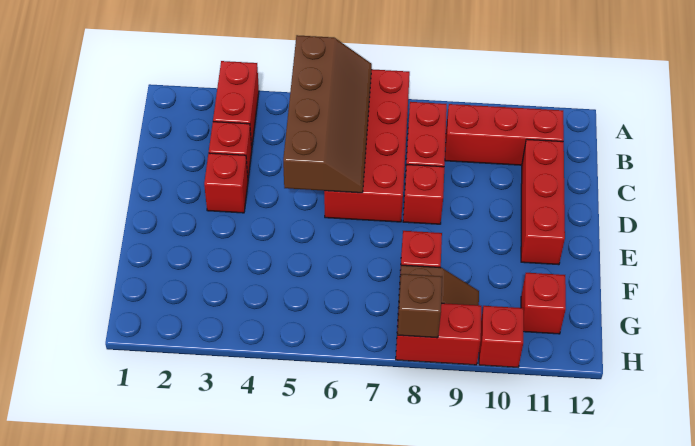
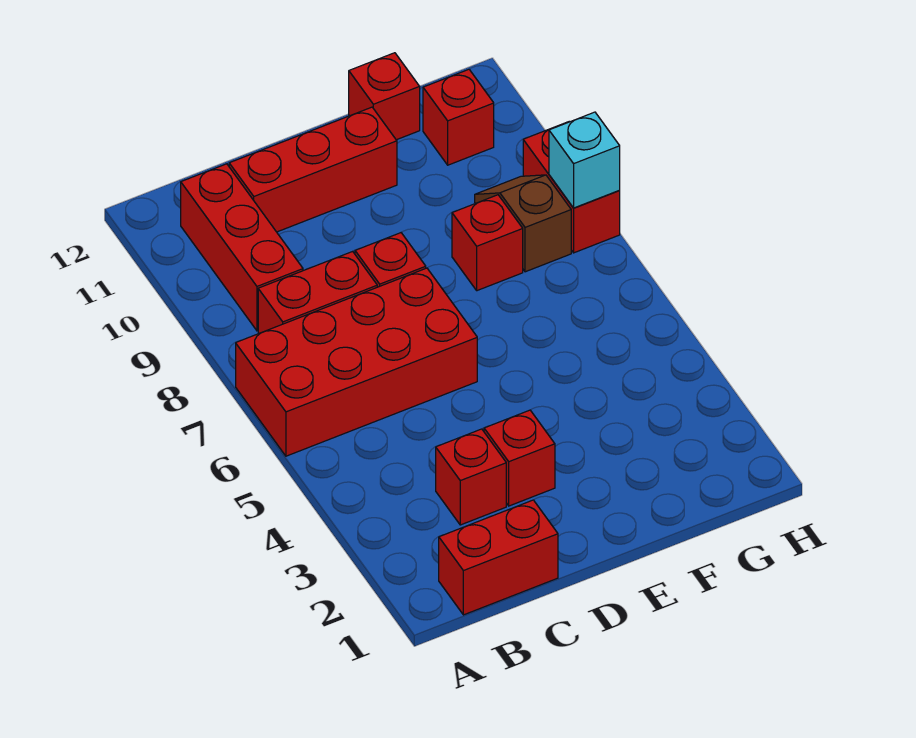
red brick A3:B3 level 1 -> red brick B1:C1 level 1
brown slope A5:D6 level 2 top 5 -> none
brown brick H8 level 2 -> cyan brick H8 level 2
red brick H10 level 1 -> red brick F12 level 1

